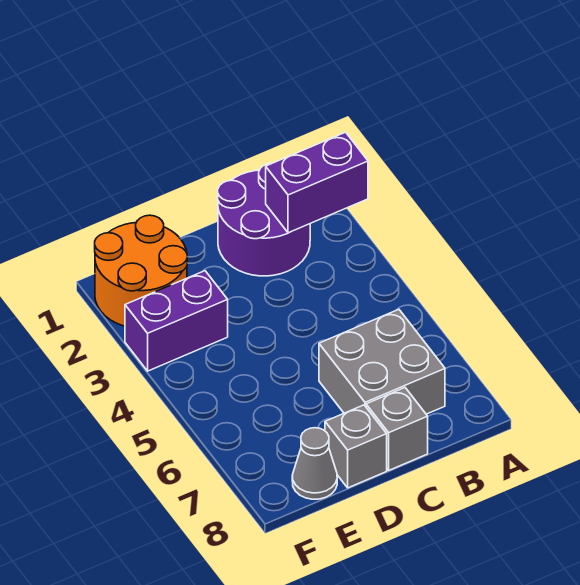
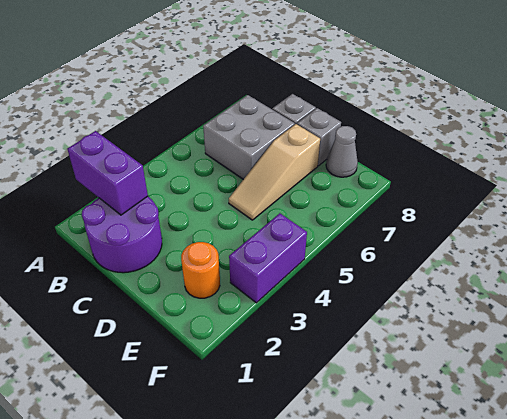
none -> tan slope D5:D7 level 1 top 7
orange round brick E1:F2 level 1 -> orange round brick E2 level 1
purple brick E3:F3 level 1 -> purple brick F3:F4 level 1

